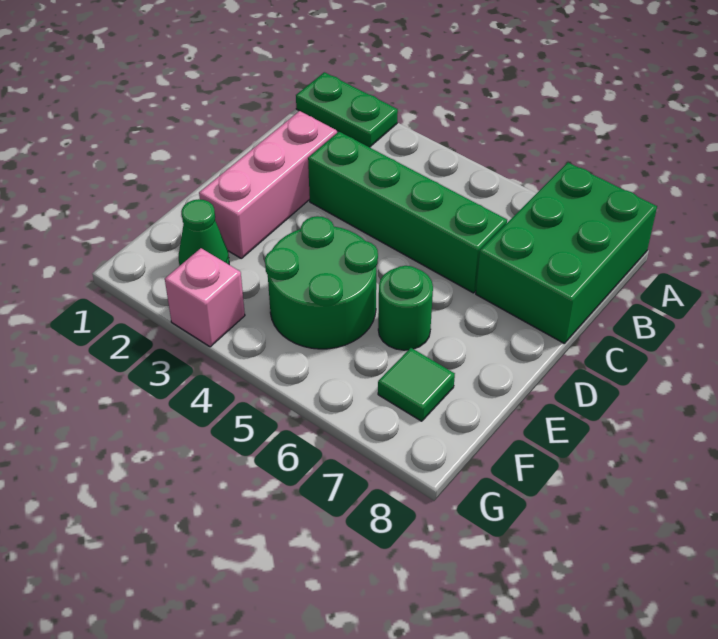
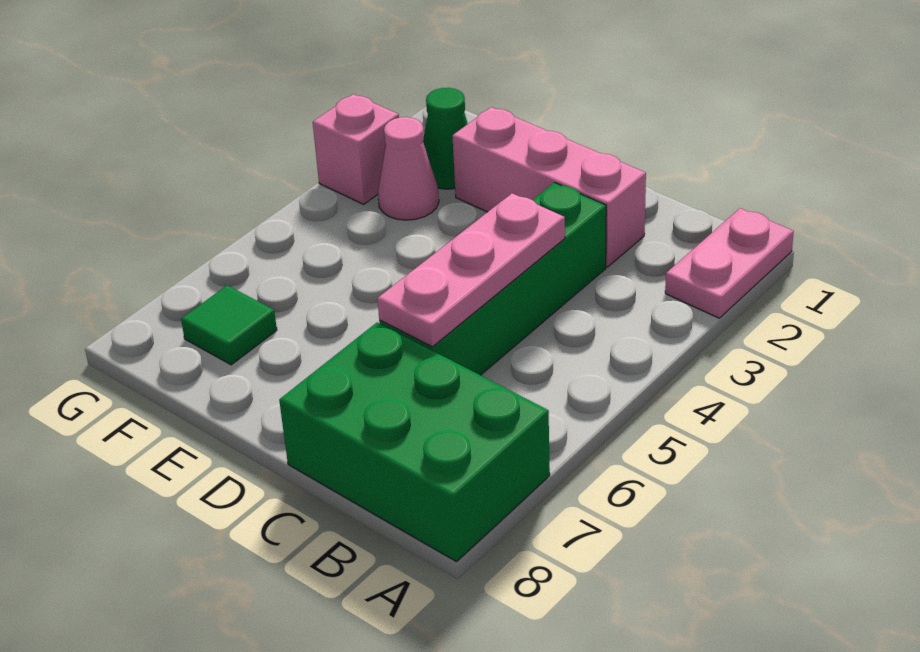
green plate A1:A2 level 1 -> pink plate A1:A2 level 1
none -> pink plate C4:C6 level 2
green round brick E4:F5 level 1 -> none
green round brick E6 level 1 -> none
none -> pink cone F3 level 1

